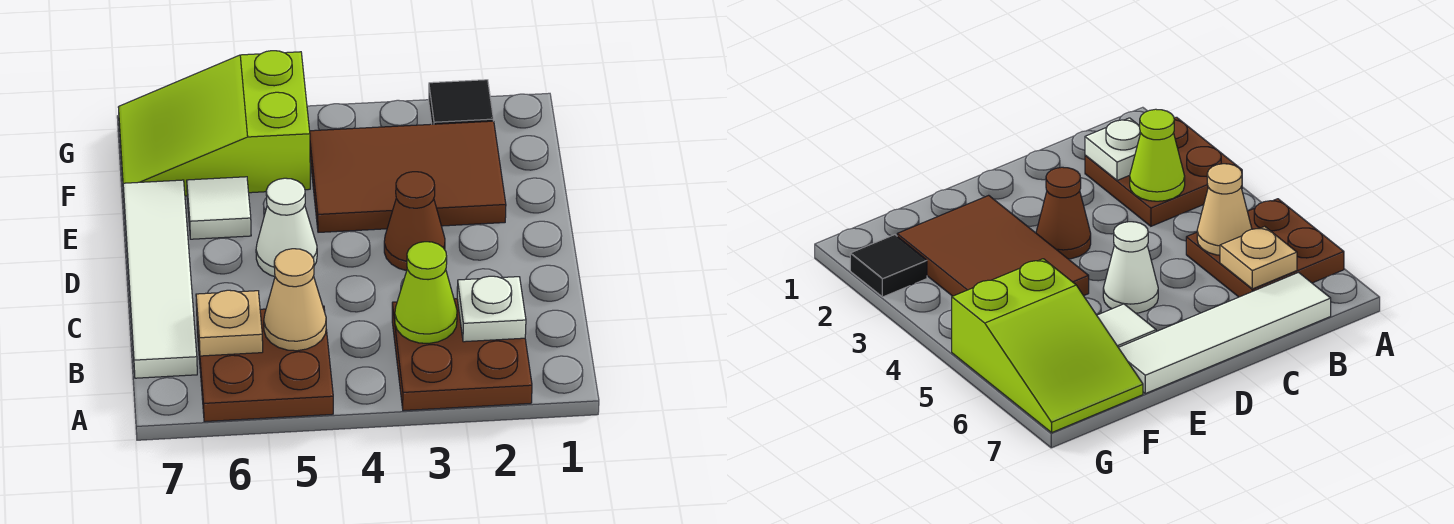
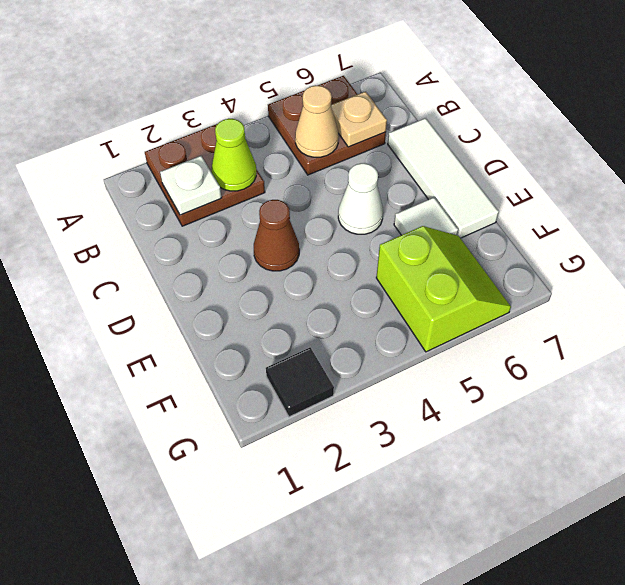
white tile B7:E7 level 1 -> white tile C7:E7 level 1
brown tile E2:F4 level 1 -> none
lime slope F5:G7 level 1 top 5 -> lime slope F5:G6 level 1 top 5

